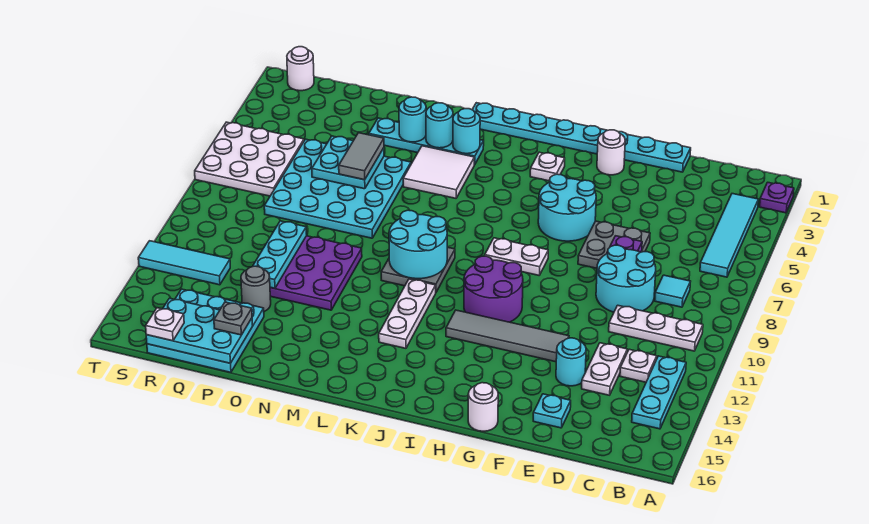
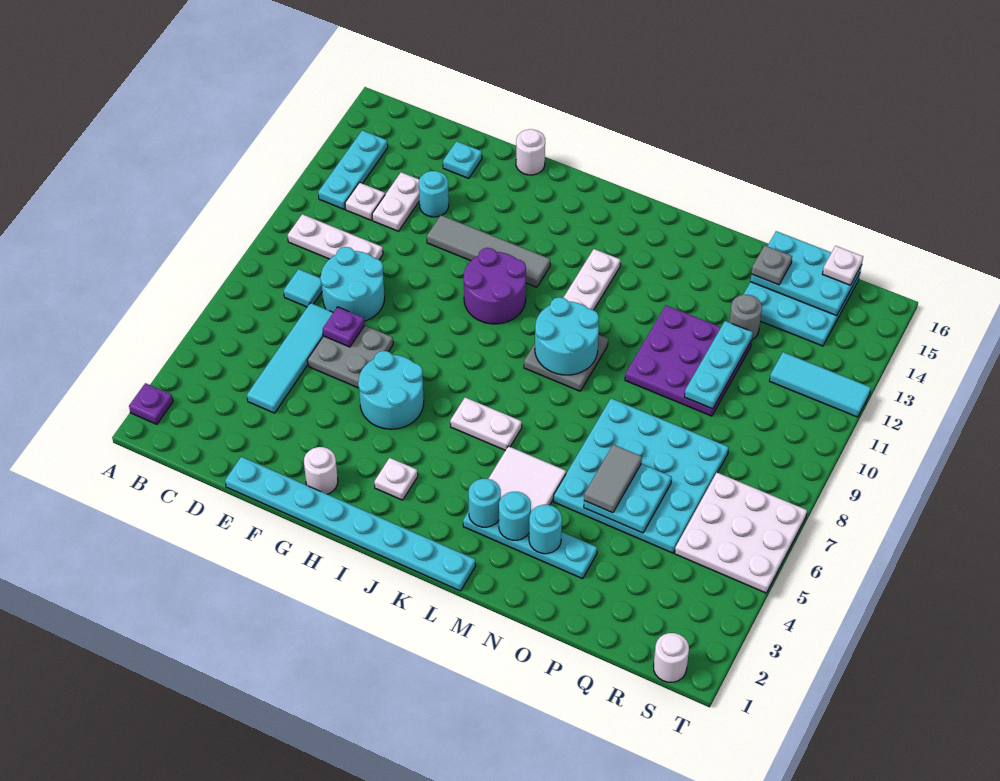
cyan tile B3:B6 level 1 -> cyan tile D4:D7 level 1
white plate H8:I8 level 1 -> white plate J6:K6 level 1

